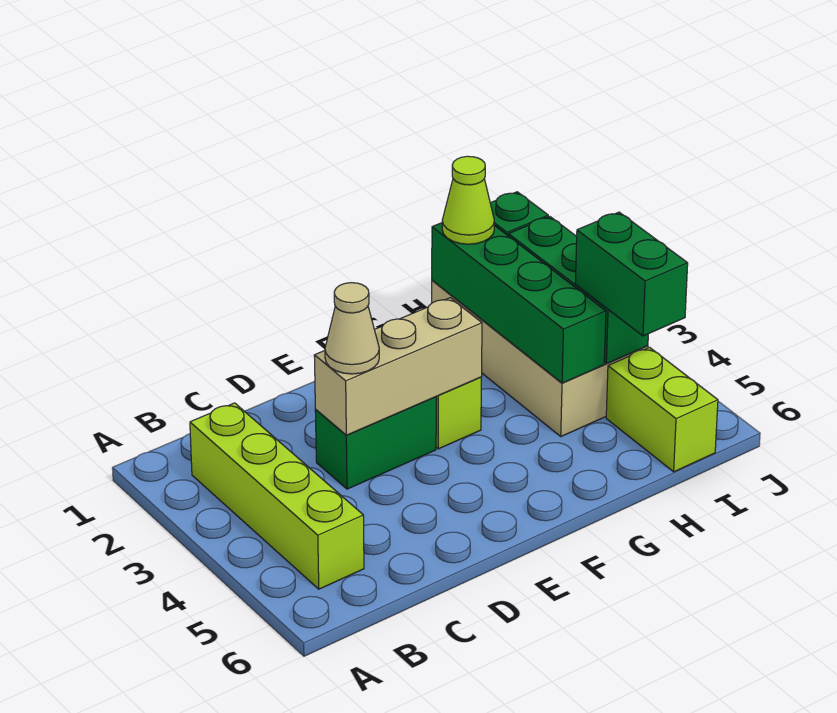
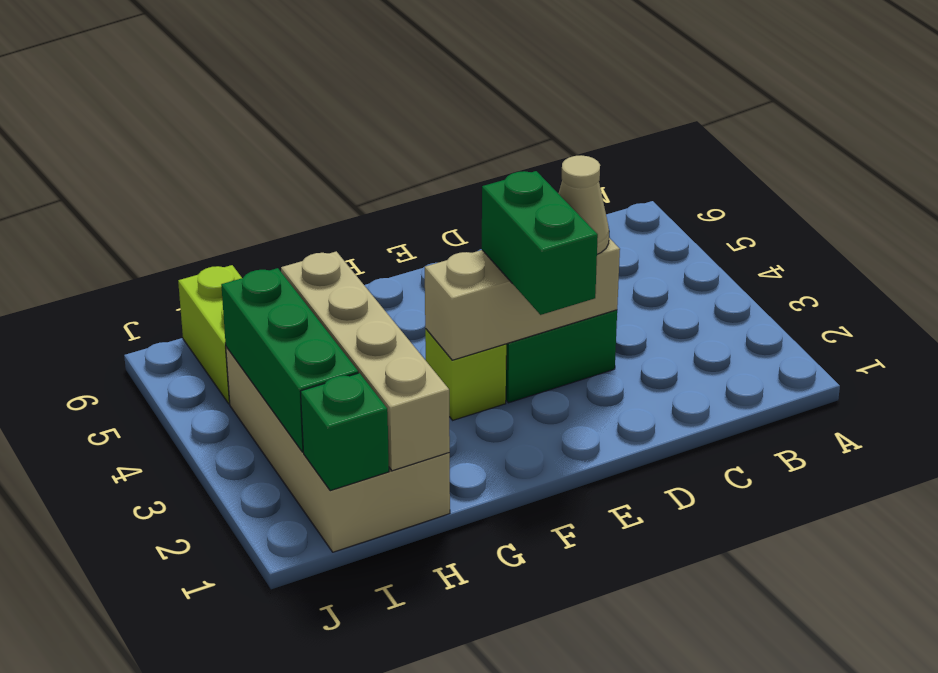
lime brick B2:B5 level 1 -> none
green brick H1:H4 level 2 -> tan brick H1:H4 level 2
lime cone H1 level 3 -> none
green brick I4:I5 level 3 -> green brick E2:E3 level 3

